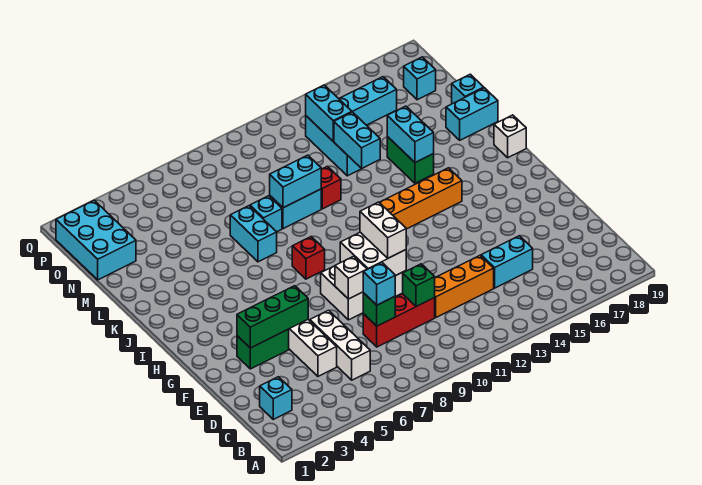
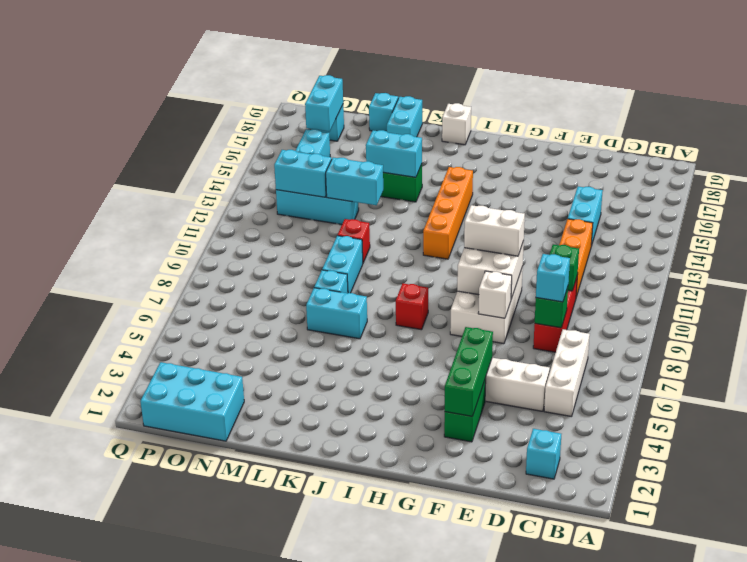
white brick C6:E6 level 1 -> white brick C5:C7 level 1
cyan brick L9:L10 level 2 -> cyan brick O17:O18 level 2

